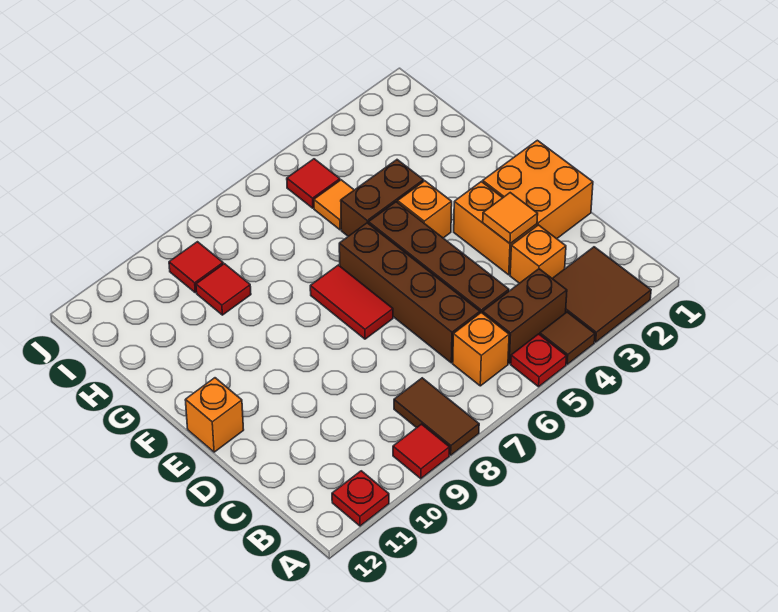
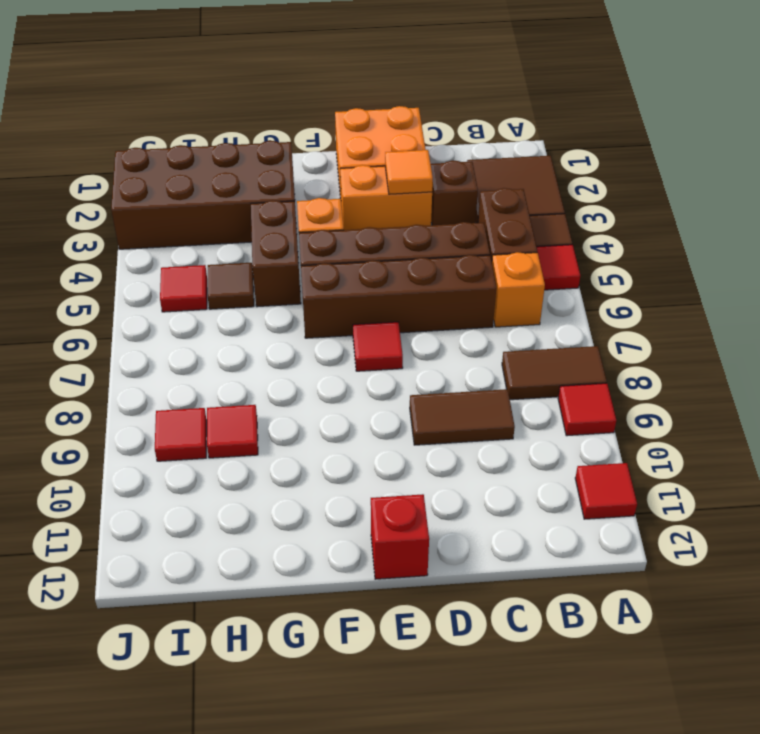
red plate A5 level 1 -> red tile A5 level 1
red plate A11 level 1 -> red tile A11 level 1
orange brick C3 level 1 -> brown brick C3 level 1
none -> brown tile C9:D9 level 1
red tile E7:F7 level 1 -> red tile E7 level 1
orange brick E12 level 1 -> red brick E12 level 1
none -> brown brick G2:J3 level 1
orange tile H5 level 1 -> brown tile H5 level 1

